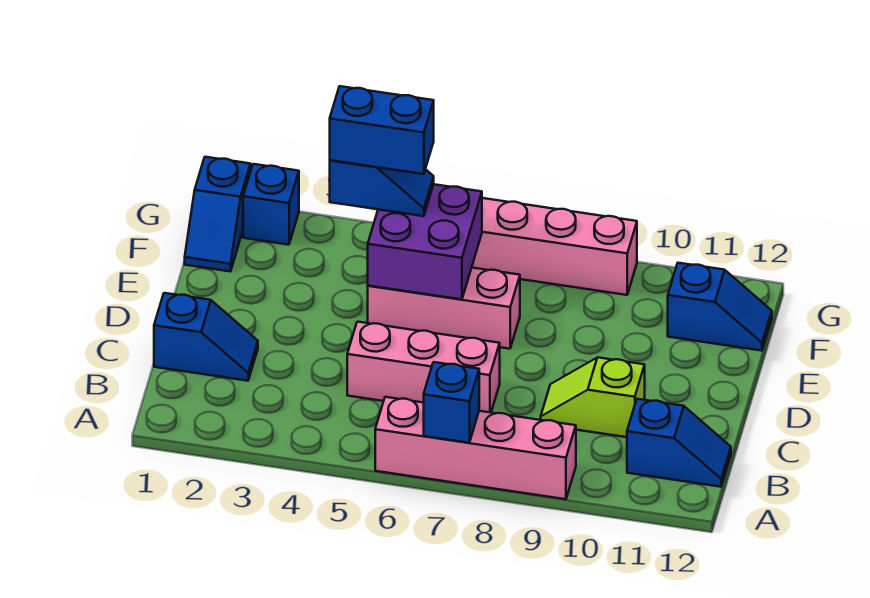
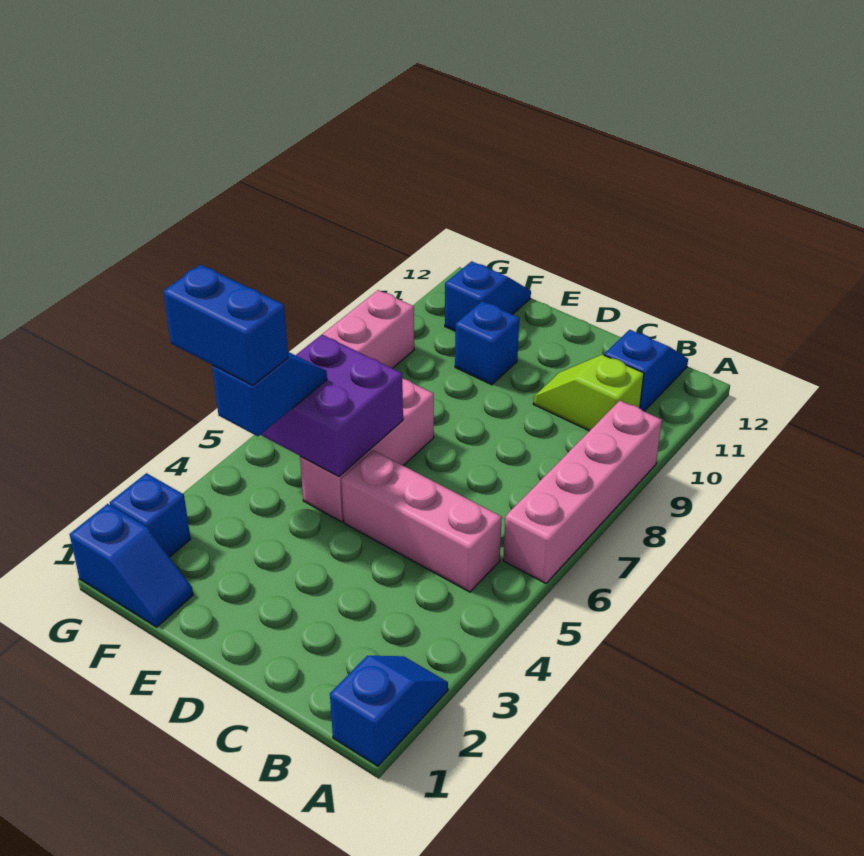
blue brick A7 level 2 -> blue brick E10 level 1
blue slope C1:C2 level 1 top 1 -> blue slope A1:A2 level 1 top 1
pink brick C5:C7 level 1 -> pink brick B5:D5 level 1
lime slope C9:C10 level 1 top 10 -> lime slope B10:C10 level 1 top B
blue brick F4:F5 level 4 -> blue brick F4:G4 level 4

